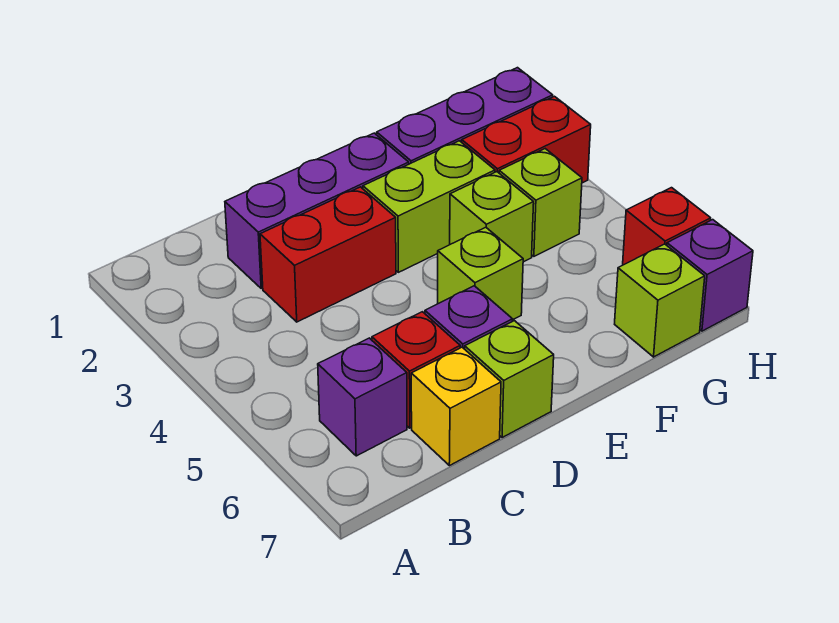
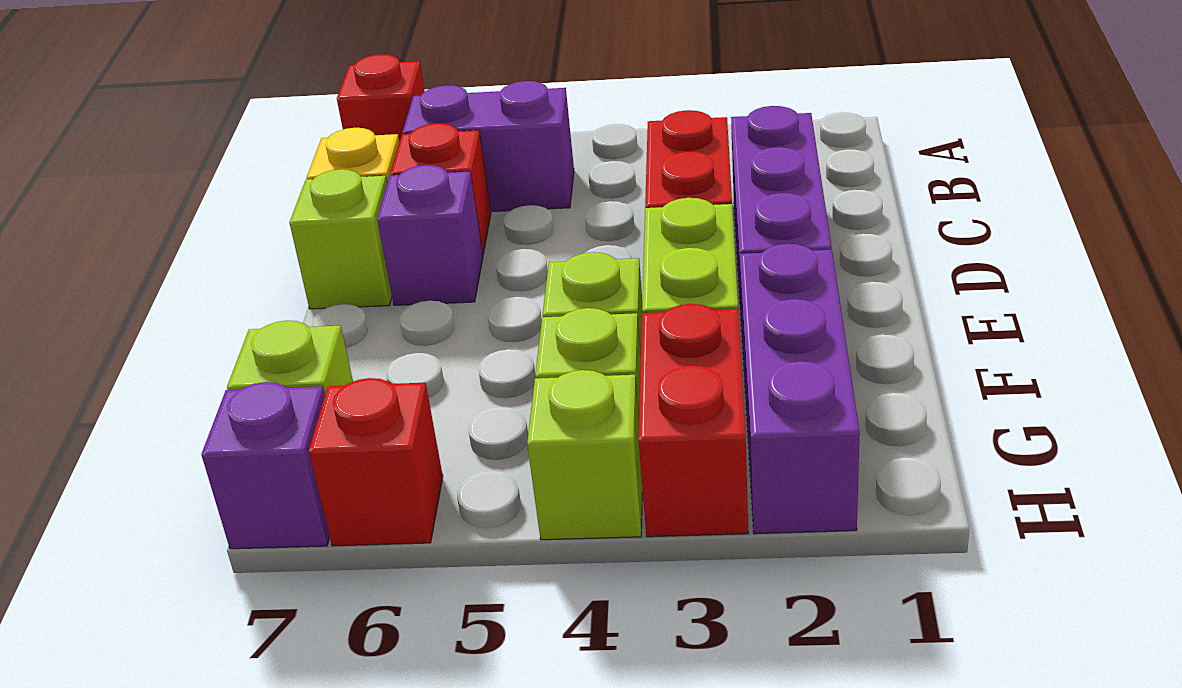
none -> red brick A7 level 1
purple brick B6 level 1 -> purple brick B5:B6 level 1
lime brick E5 level 1 -> lime brick H4 level 1

